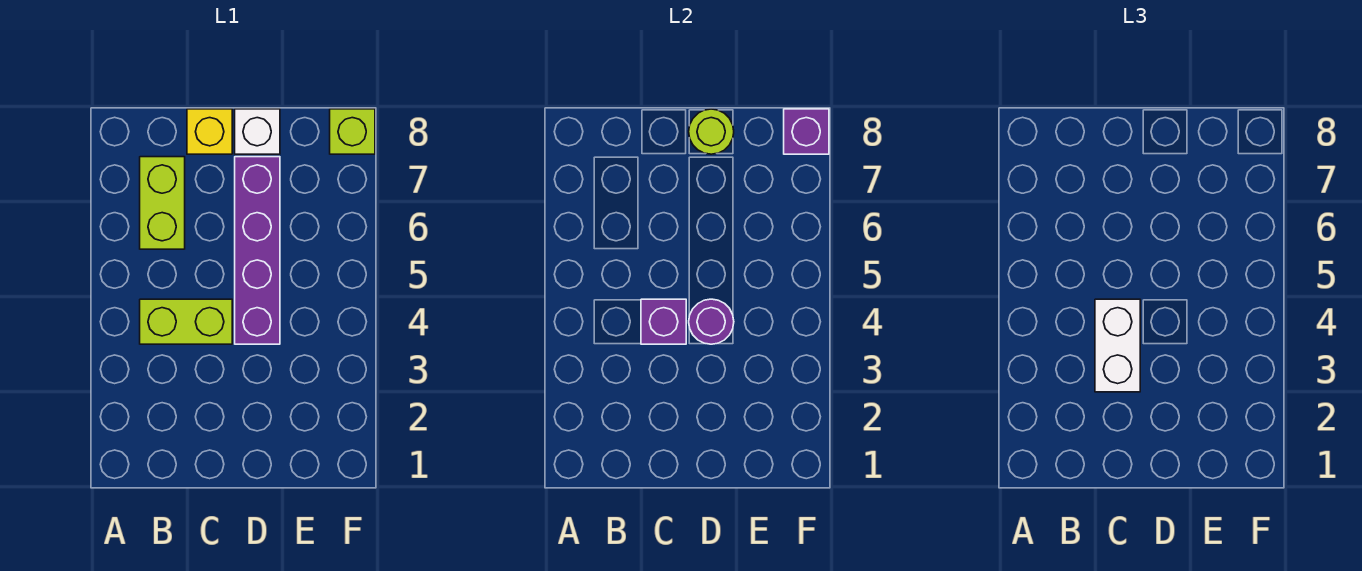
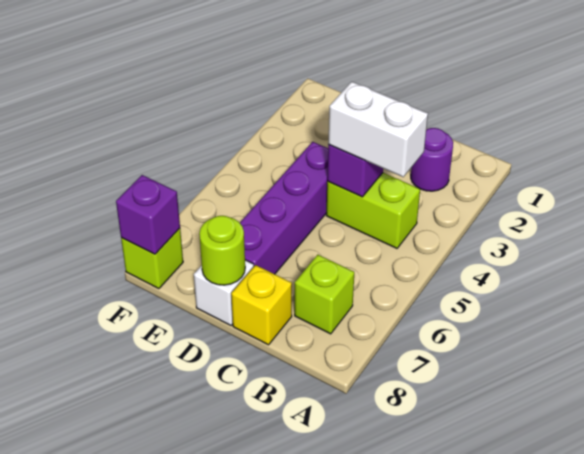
lime brick B6:B7 level 1 -> lime brick B7 level 1
white brick C3:C4 level 3 -> white brick B4:C4 level 3
purple round brick D4 level 2 -> purple round brick B2 level 1

